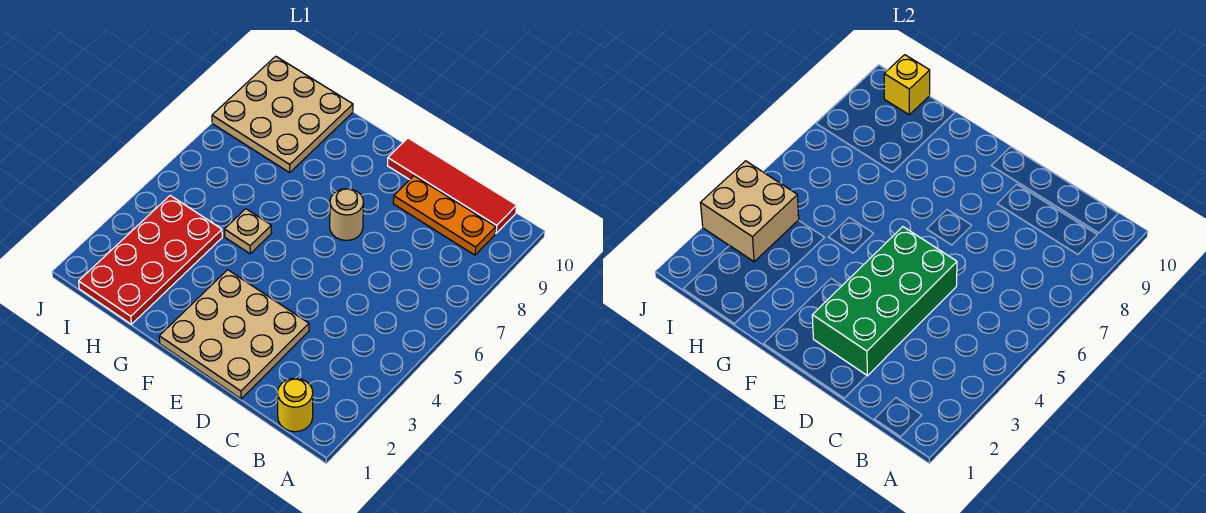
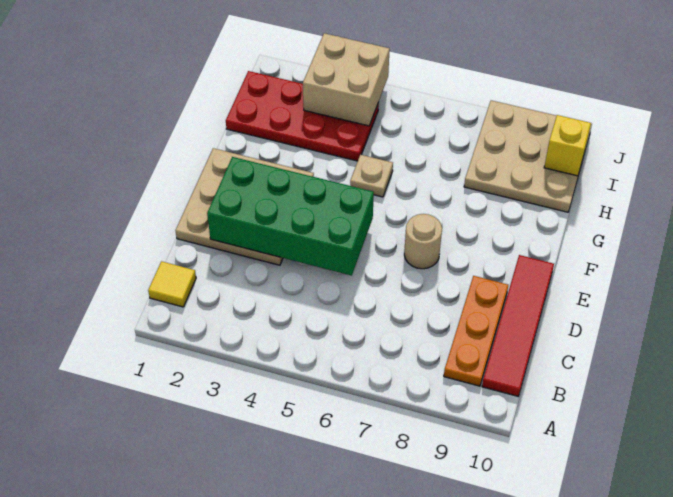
yellow round brick B1 level 1 -> yellow tile B1 level 1

